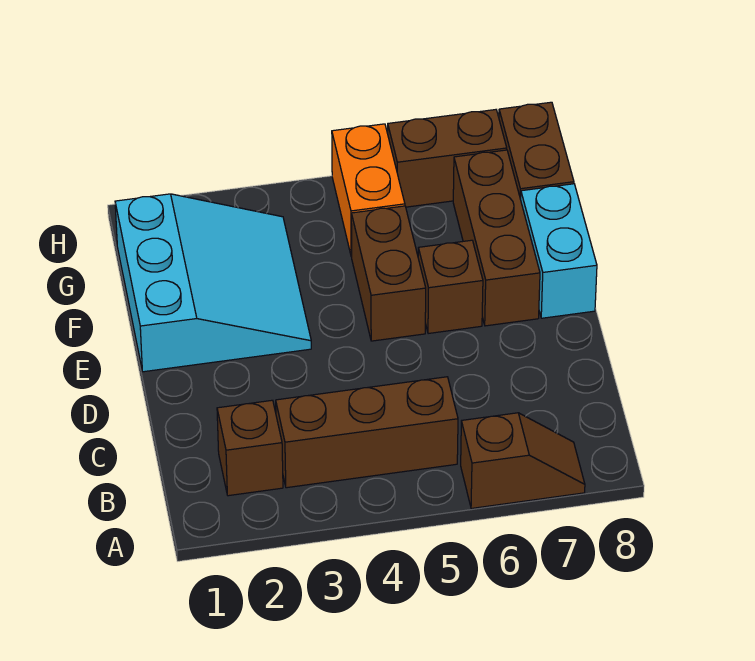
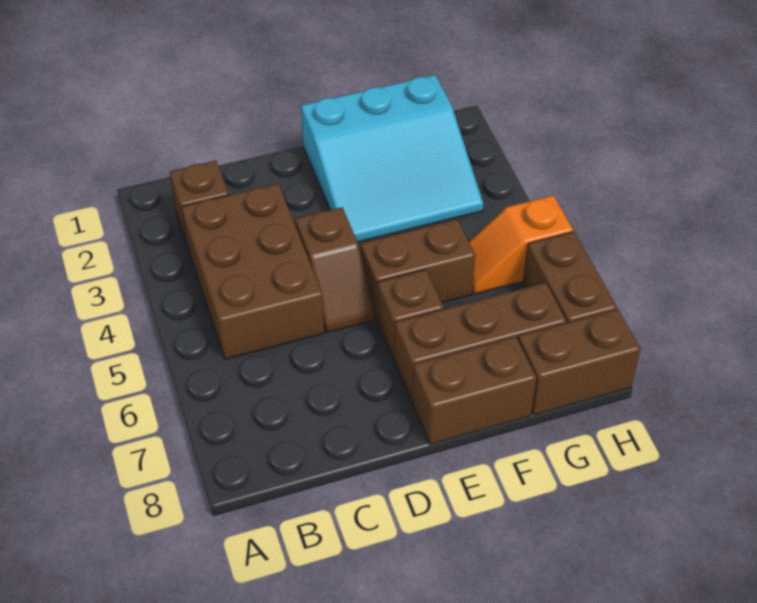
brown slope A6:A7 level 1 top 6 -> brown slope D4:D5 level 1 top 4
brown brick B3:B5 level 1 -> brown brick B3:C5 level 1
cyan brick E8:F8 level 1 -> brown brick E8:F8 level 1
orange brick G5:H5 level 1 -> orange slope G5:H5 level 1 top H

